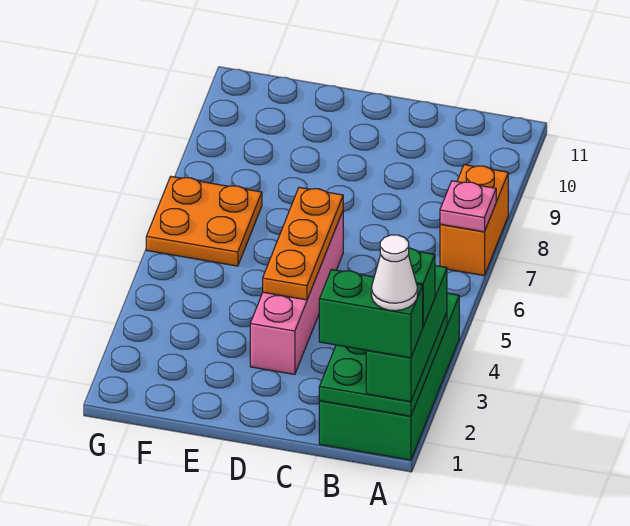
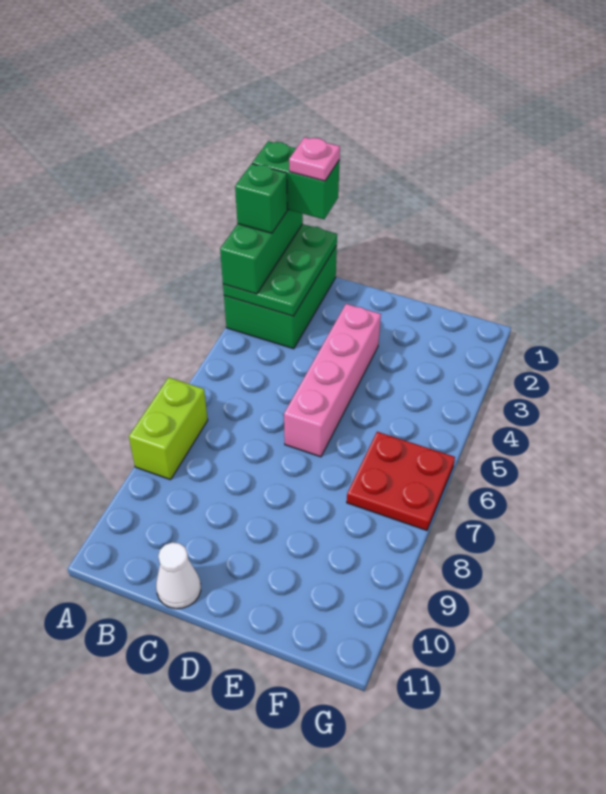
green brick A1:B4 level 1 -> green brick A1:B3 level 1
white cone A1 level 5 -> white cone C11 level 1
orange brick A7:A8 level 1 -> lime brick A7:A8 level 1
pink plate A7 level 2 -> pink plate B1 level 5
orange plate D4:D6 level 2 -> none
orange plate F6:G7 level 1 -> red plate F6:G7 level 1

